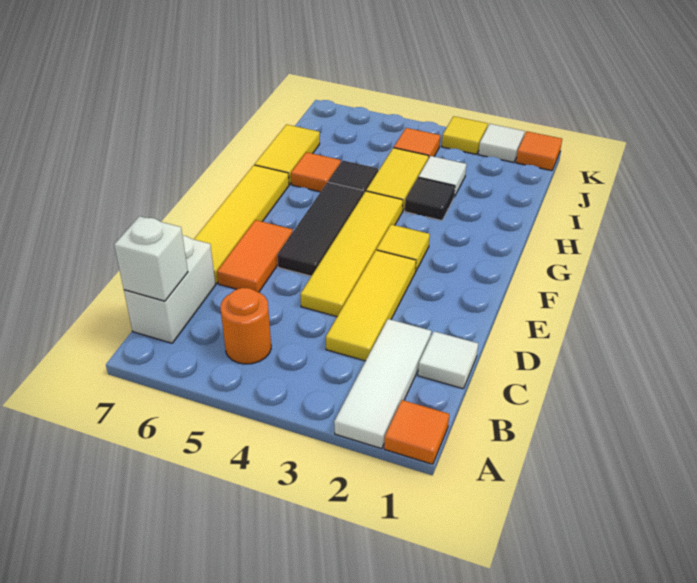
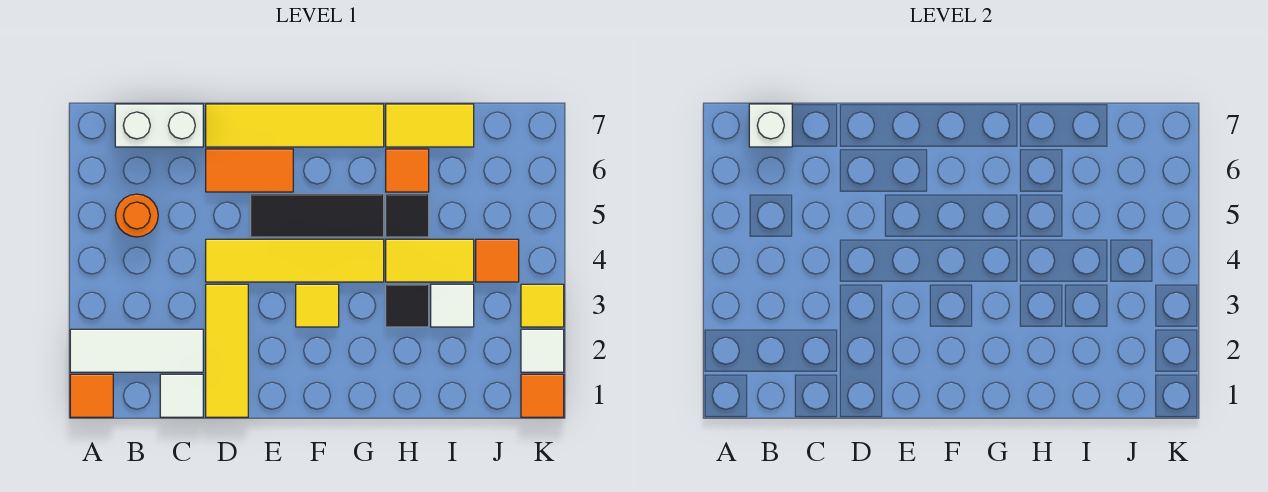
yellow tile C3:E3 level 1 -> yellow tile D1:D3 level 1

